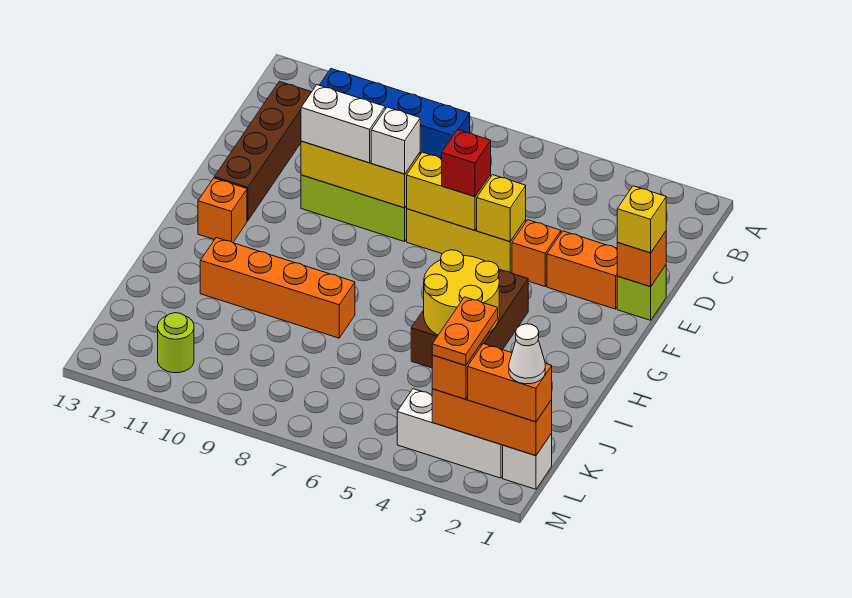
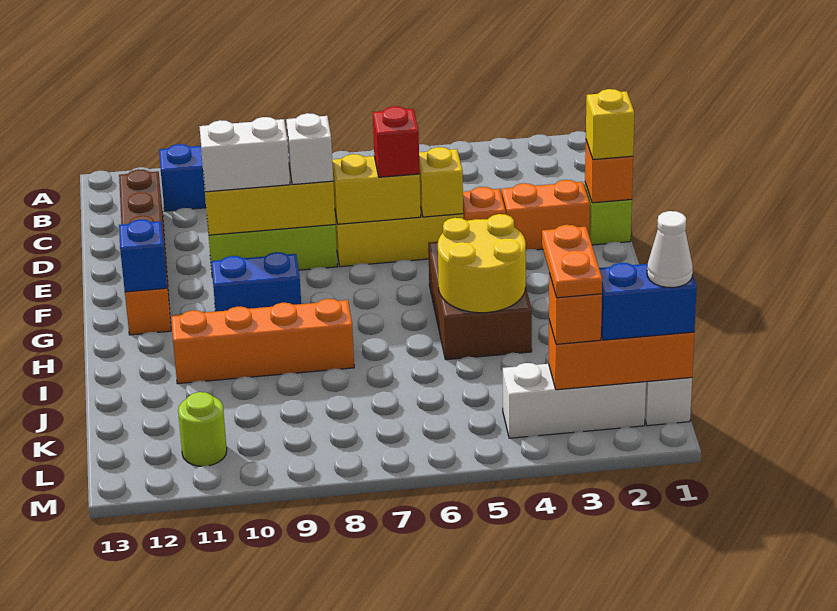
none -> blue brick G9:G10 level 1
none -> blue brick G12 level 2
orange brick L1:L2 level 3 -> blue brick L1:L2 level 3

